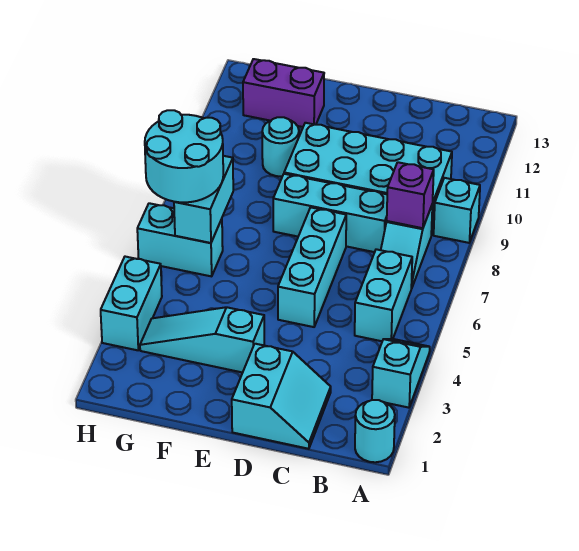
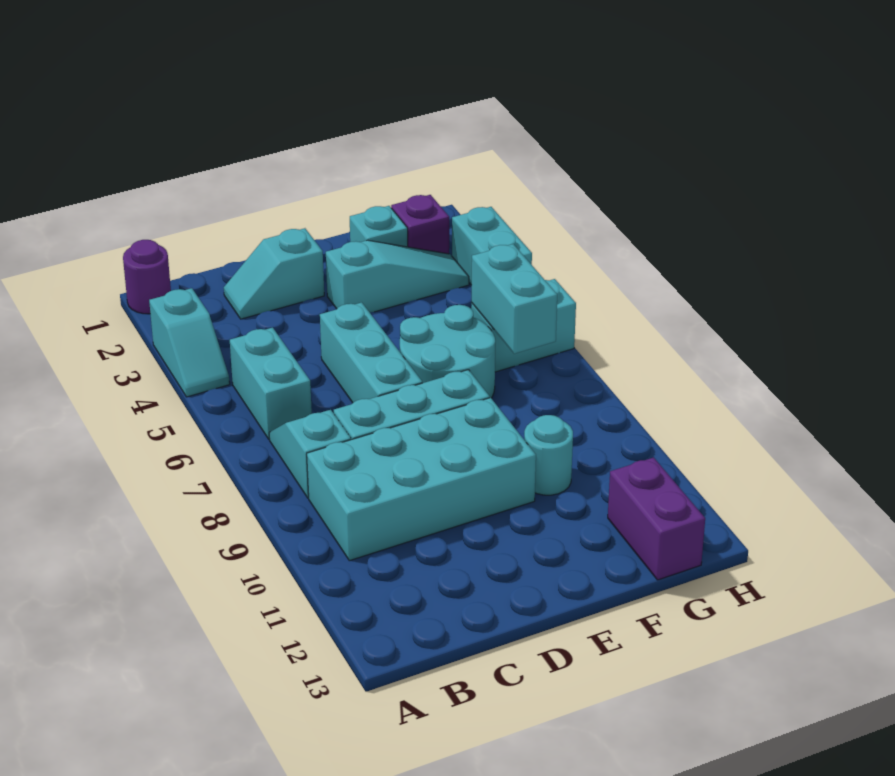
cyan round brick A1 level 1 -> purple round brick A1 level 1
cyan brick A9 level 1 -> cyan brick F2 level 1
purple brick B8 level 2 -> purple brick G2 level 1
cyan slope C1:D2 level 1 top D -> cyan slope C2:D2 level 1 top D
purple brick F12:G12 level 1 -> purple brick G12:G13 level 1
cyan round brick G6:H7 level 3 -> cyan round brick E6:F7 level 1

